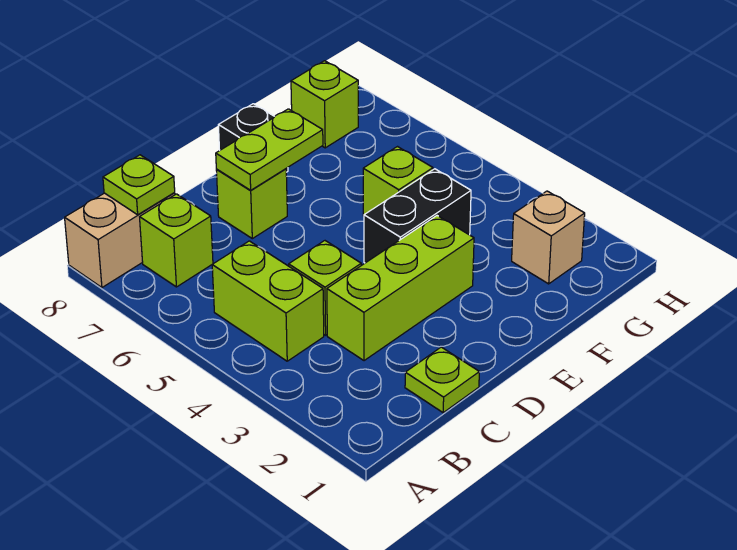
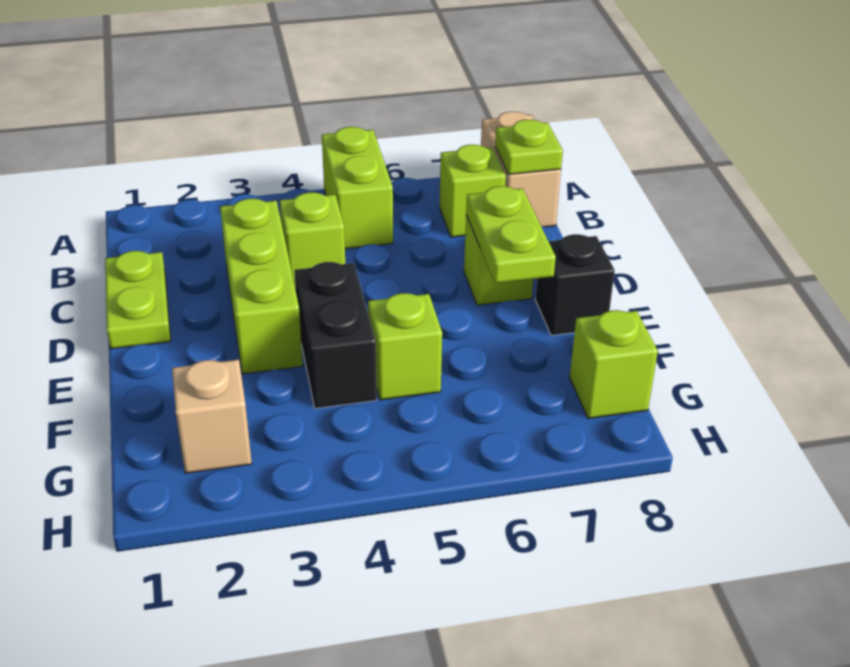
lime brick B4:B5 level 1 -> lime brick A5:B5 level 1
lime plate C1 level 1 -> lime plate C1:D1 level 1

